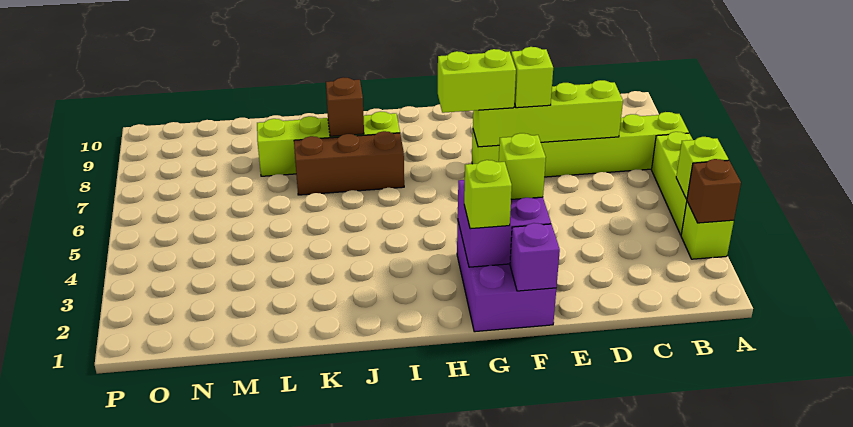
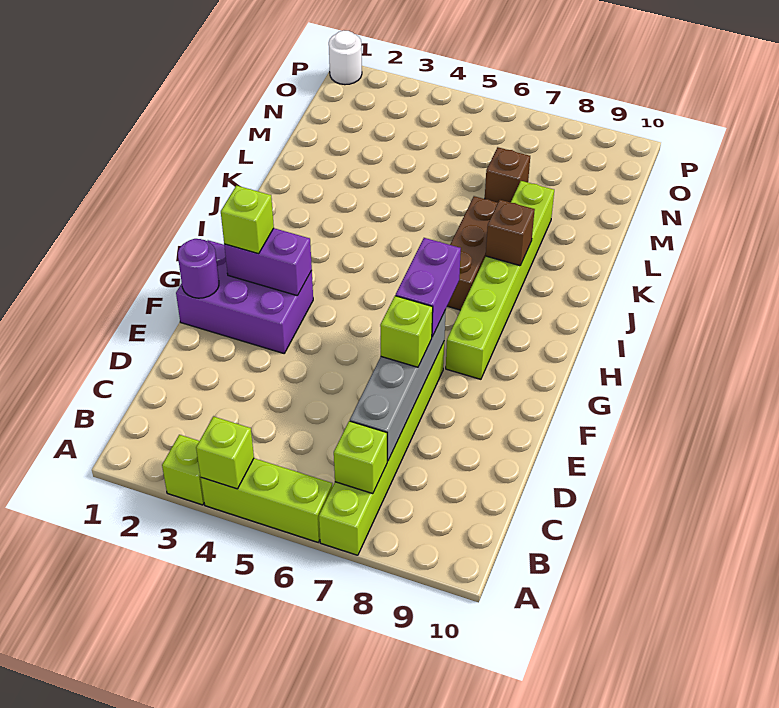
brown brick A3 level 2 -> brown brick M7 level 1
lime brick C7:F7 level 2 -> grey brick C7:F7 level 2
purple brick F1 level 2 -> purple round brick F1 level 2
purple brick F2:G3 level 2 -> purple brick G2:G3 level 2
lime brick F3 level 3 -> lime brick B7 level 2
lime brick F7:G7 level 3 -> purple brick F7:G7 level 3
lime brick I8:L8 level 1 -> lime brick G8:L8 level 1
none -> white round brick P1 level 1

